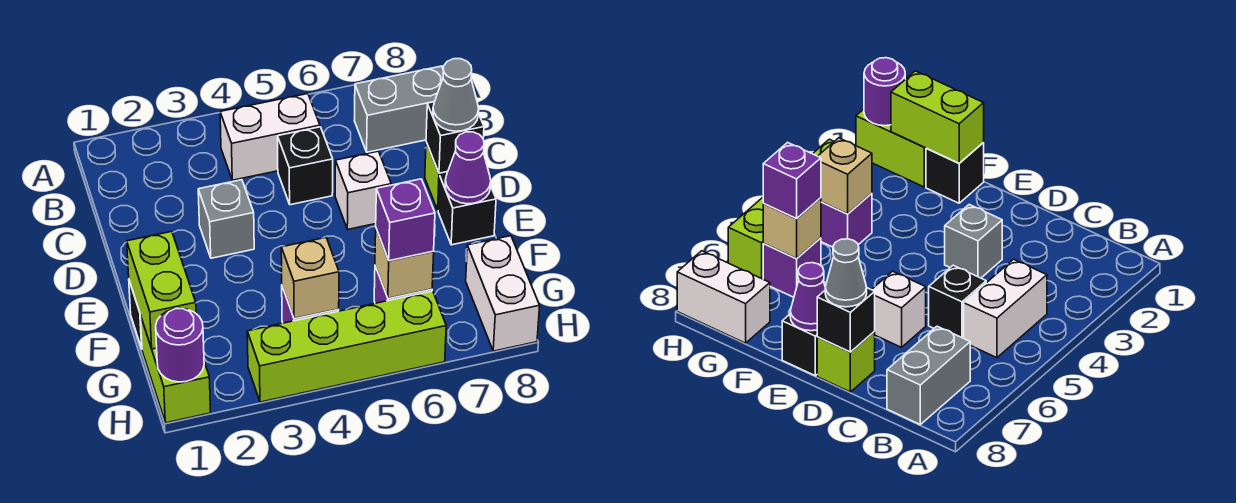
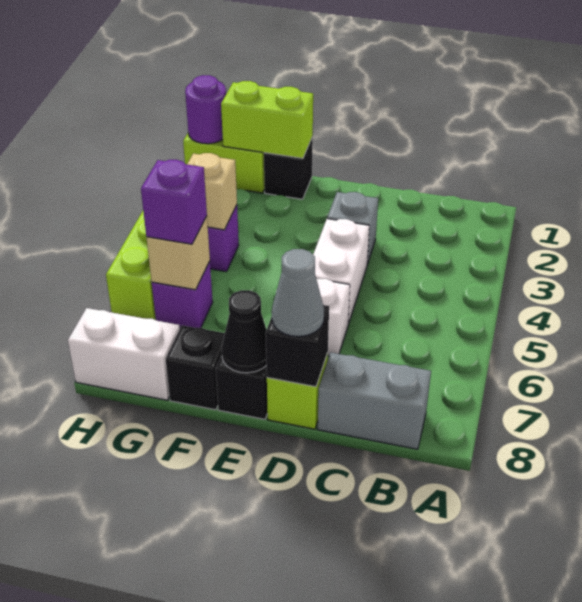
white brick B4:B5 level 1 -> white brick D4:D5 level 1
grey brick B7:B8 level 1 -> grey brick B8:C8 level 1
black brick C5 level 1 -> black brick F8 level 1
purple cone E8 level 2 -> black cone E8 level 2

